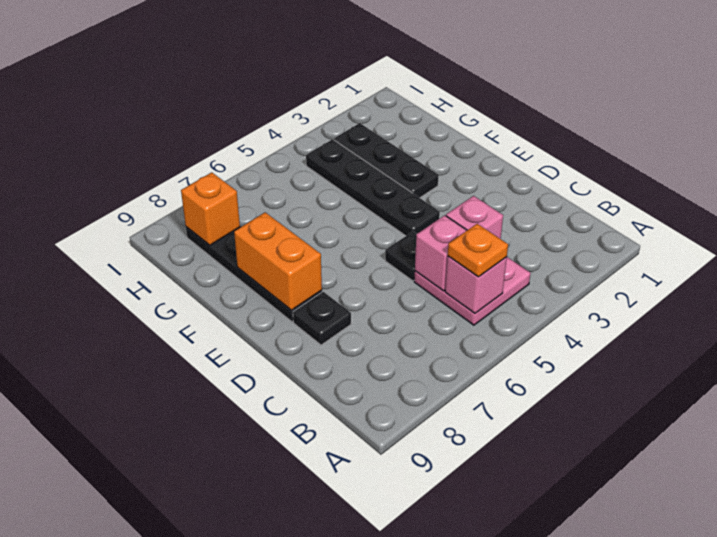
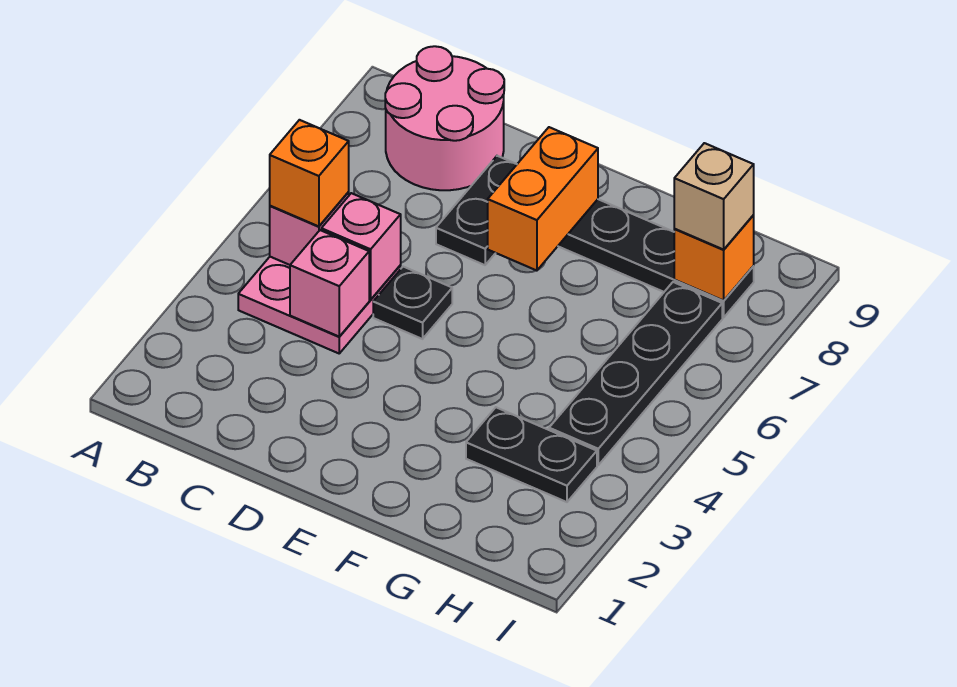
orange plate B5 level 3 -> orange brick B5 level 3
none -> pink round brick B8:C9 level 1
black plate D8 level 1 -> black plate D7:D8 level 1
black plate E4:H4 level 1 -> black plate H4:H7 level 1
orange brick E8:F8 level 2 -> orange brick E7:E8 level 2
black plate F3:H3 level 1 -> black plate G3:H3 level 1
none -> tan brick H8 level 3

